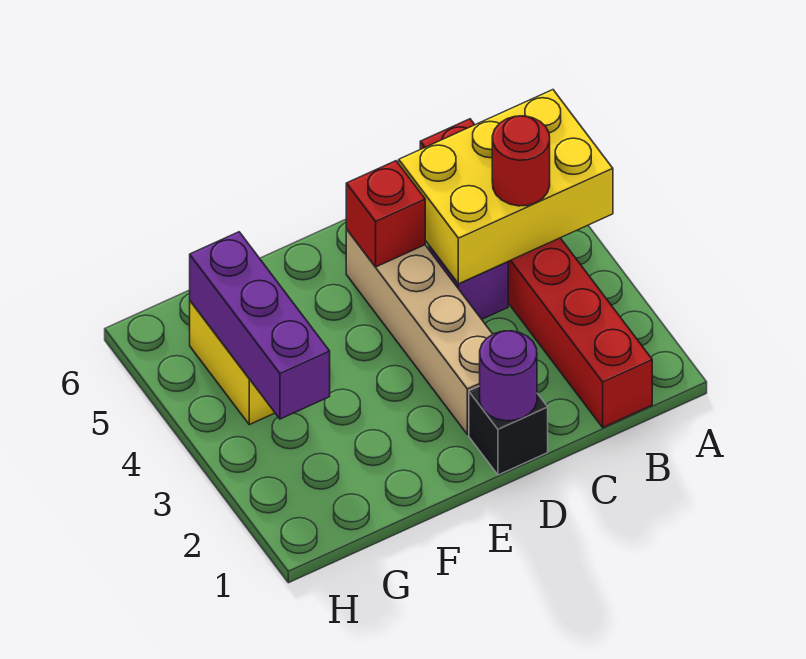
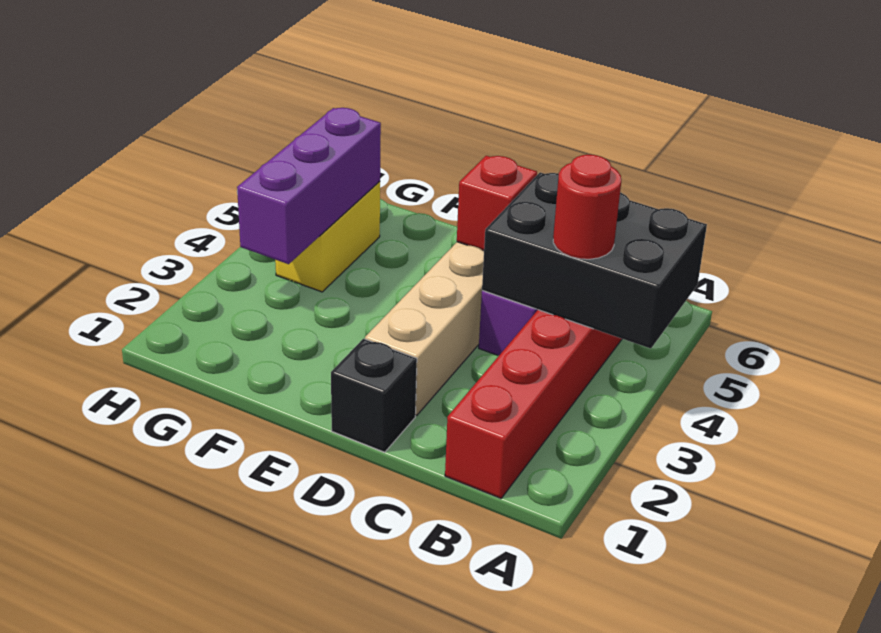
yellow brick A4:C5 level 2 -> black brick A4:C5 level 2
purple round brick D1 level 2 -> none

